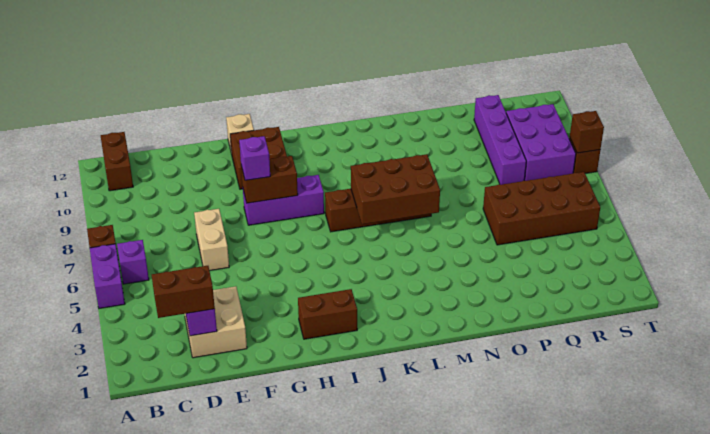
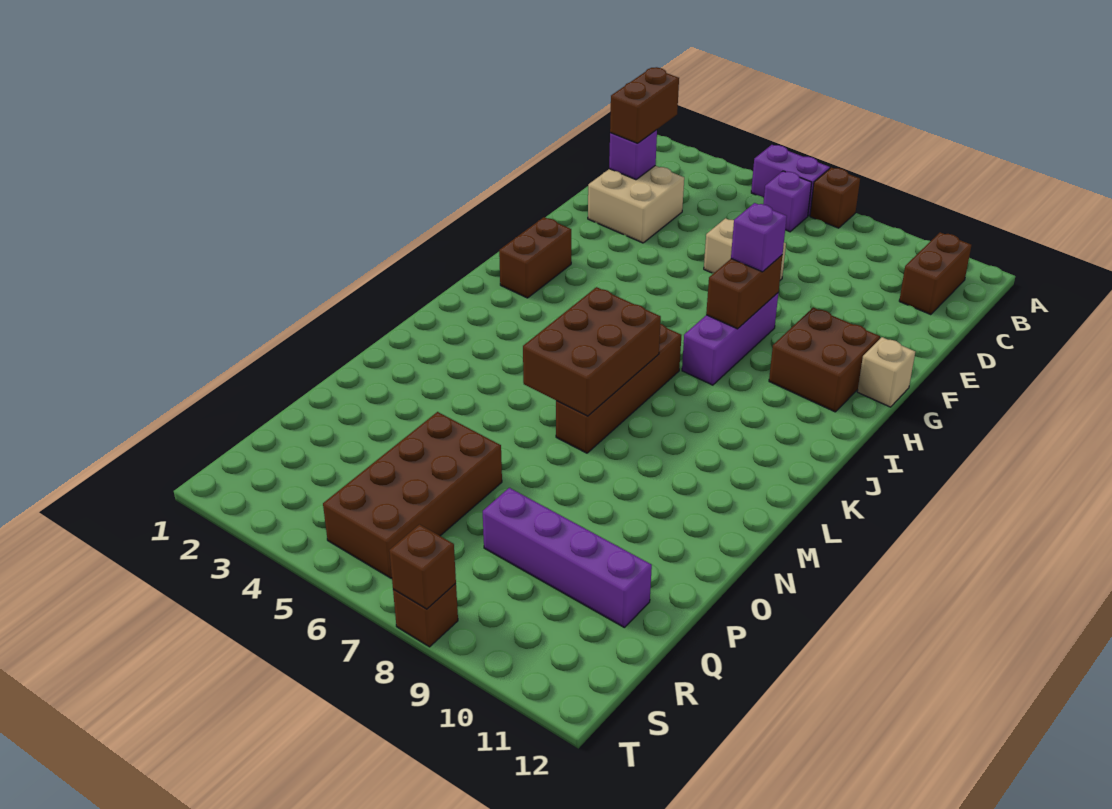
brown brick B11:B12 level 1 -> brown brick B11:C11 level 1
purple brick R8:S10 level 1 -> none

